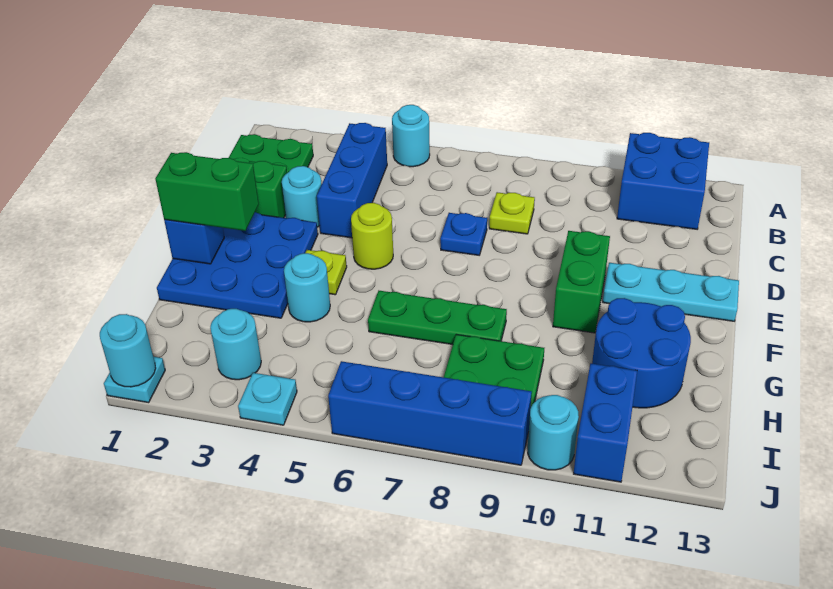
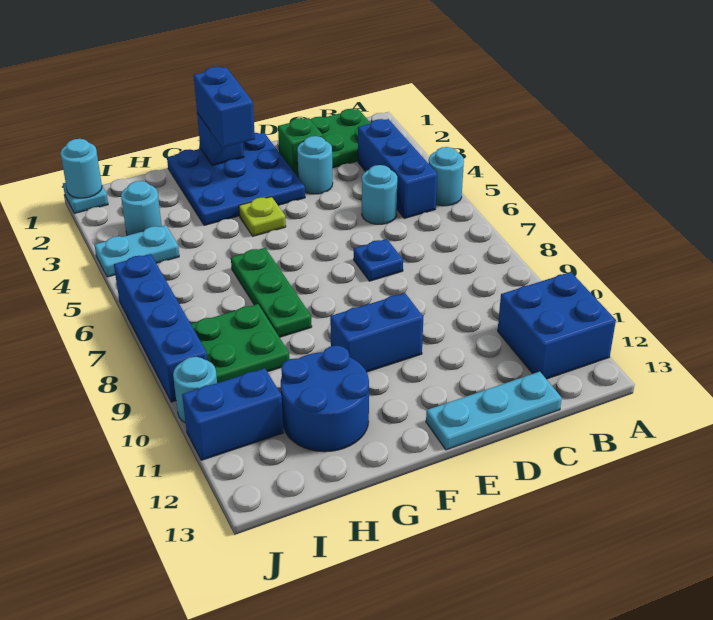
blue brick B4:D4 level 1 -> blue brick B3:B5 level 1
lime plate C8 level 1 -> none
lime round brick E5 level 1 -> none
green brick E10:F10 level 1 -> blue brick E10:F10 level 1
cyan plate E11:E13 level 1 -> cyan plate C13:E13 level 1
green brick F1:F2 level 3 -> blue brick F1:F2 level 3
cyan round brick G4 level 1 -> cyan round brick C5 level 1
cyan plate J4 level 1 -> cyan plate I4:J4 level 1

